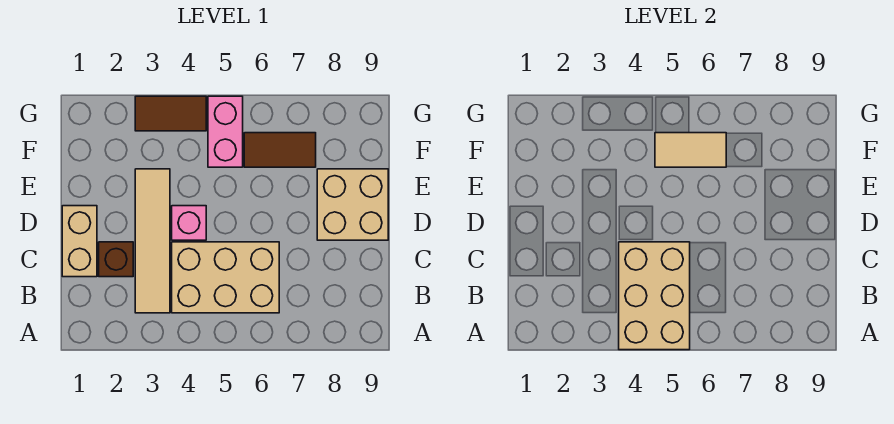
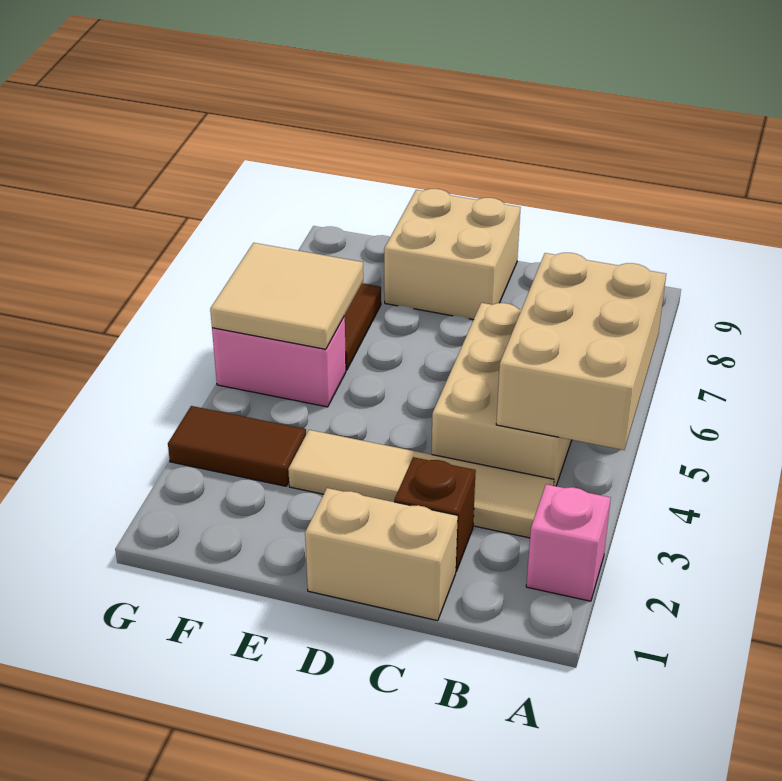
tan brick A4:C5 level 2 -> tan brick A4:B6 level 2
pink brick D4 level 1 -> pink brick A2 level 1
tan tile F5:F6 level 2 -> tan tile F5:G6 level 2
brown tile G3:G4 level 1 -> brown tile F3:G3 level 1

